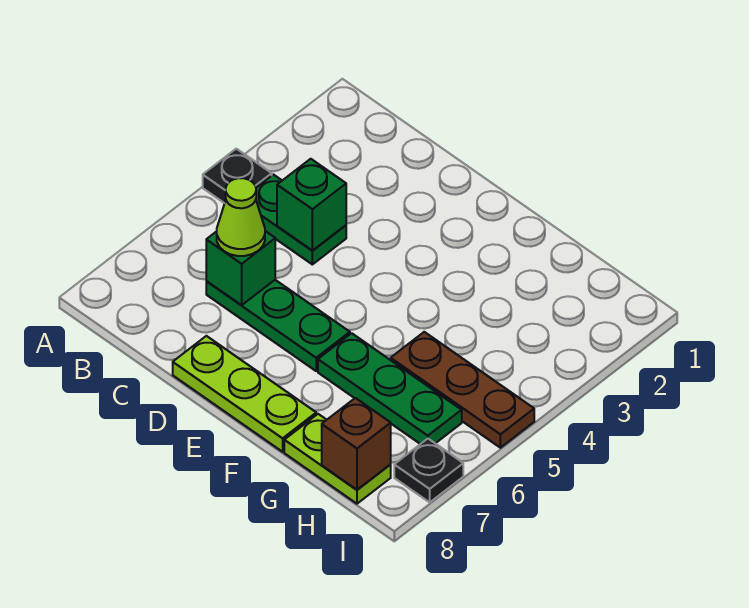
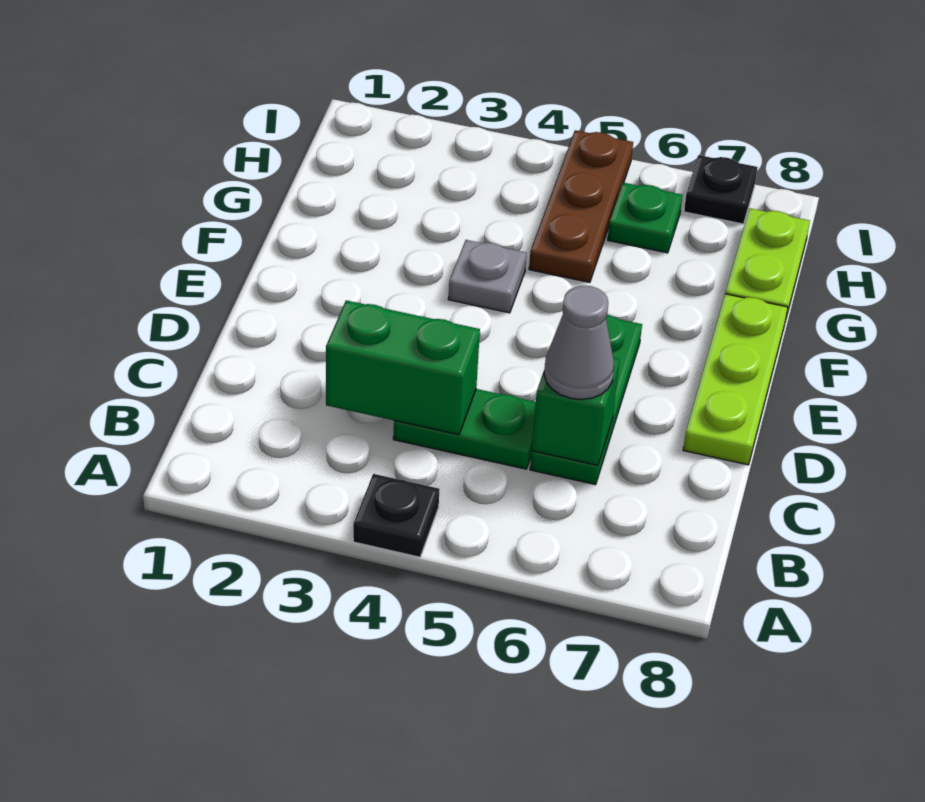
green plate B4:C4 level 1 -> green plate C4:C5 level 1
green brick C4 level 2 -> green brick C3:C4 level 2
lime cone C6 level 3 -> grey cone C6 level 3
none -> grey plate F4 level 1
green plate F6:H6 level 1 -> green plate H6 level 1
brown brick H8 level 2 -> none

